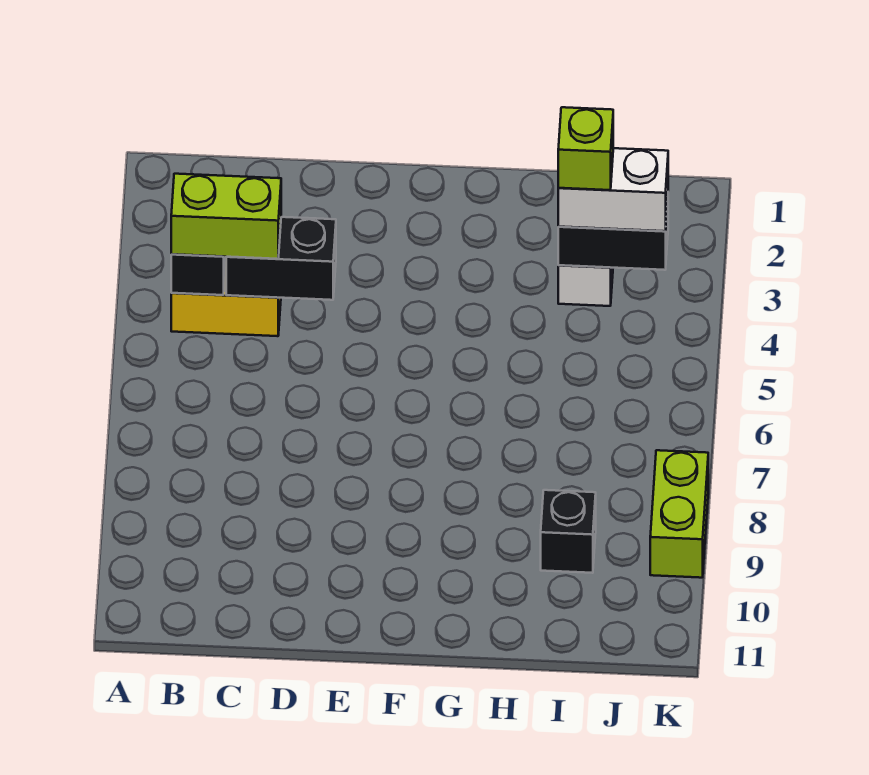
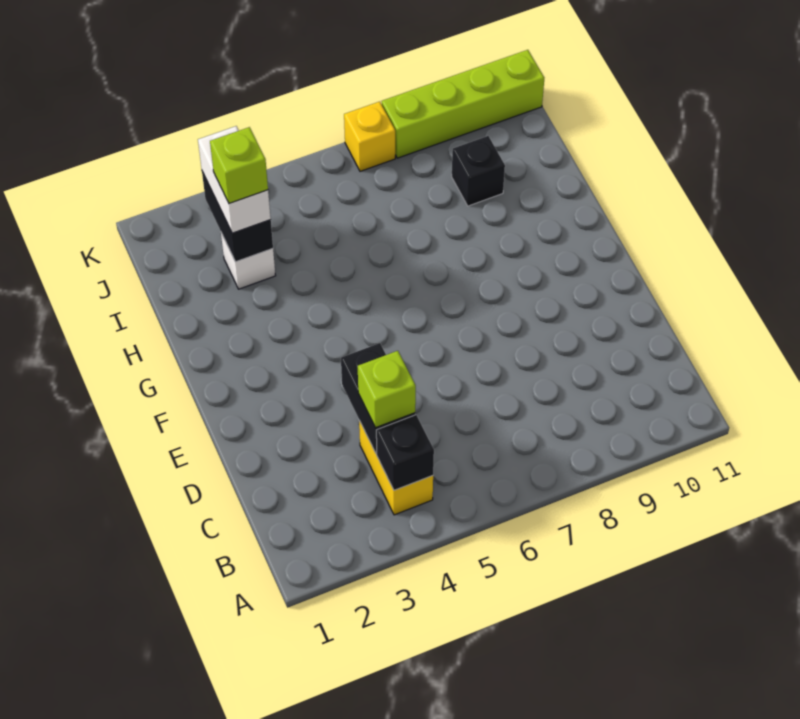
lime brick B4:C4 level 3 -> lime brick C4 level 3
none -> yellow brick K7 level 1
lime brick K8:K9 level 1 -> lime brick K8:K11 level 1

